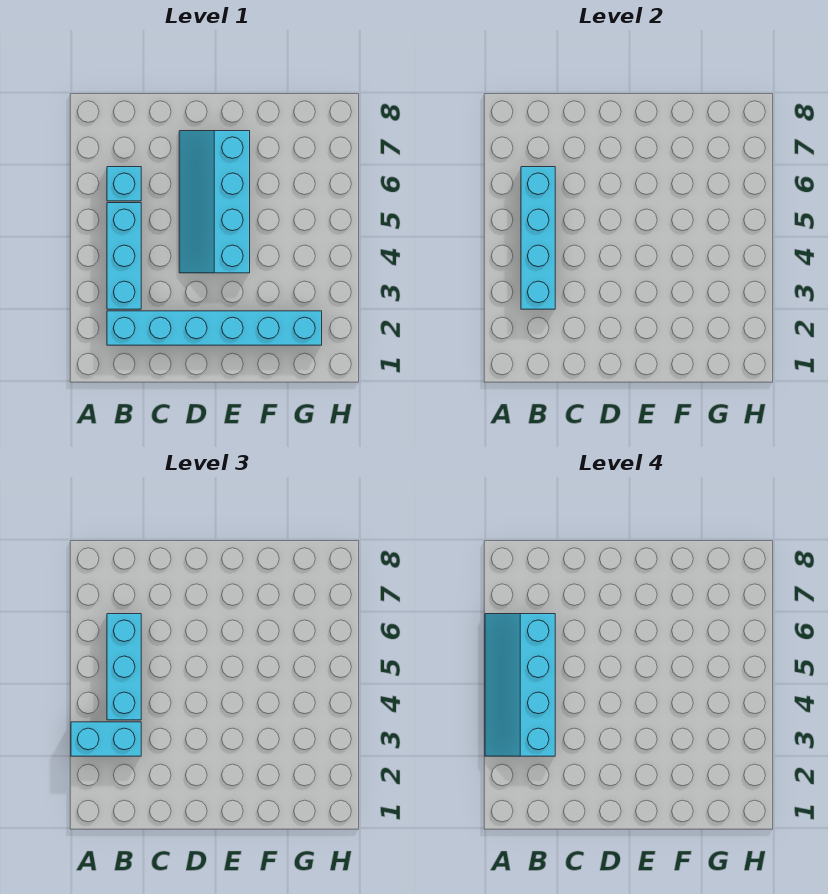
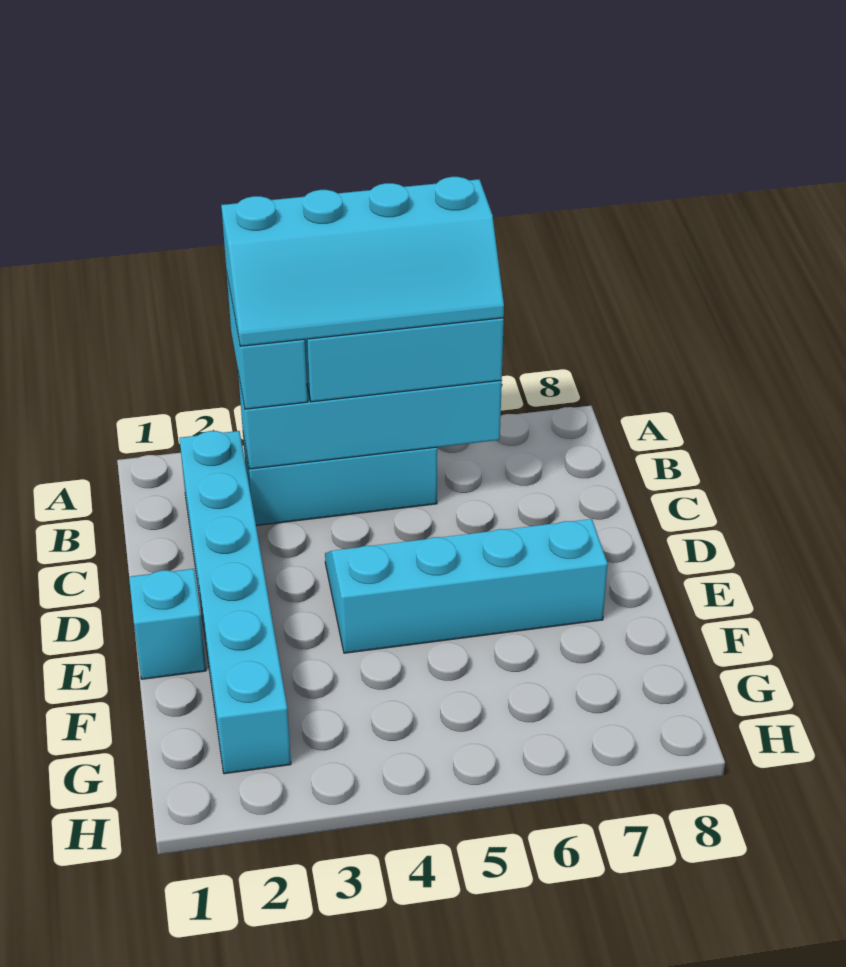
cyan slope A3:B6 level 4 top B -> cyan slope A3:B6 level 4 top A
cyan brick B6 level 1 -> cyan brick E1 level 1

